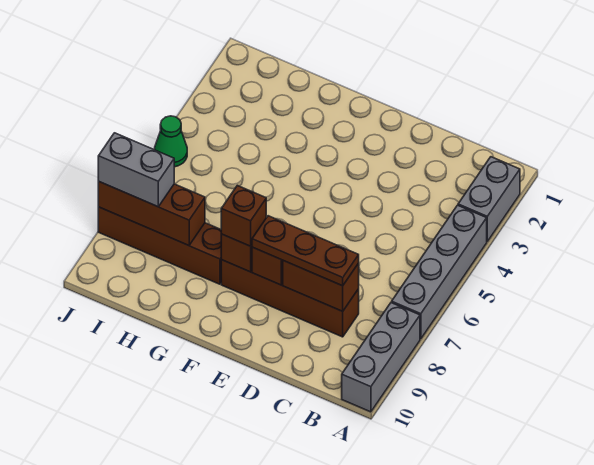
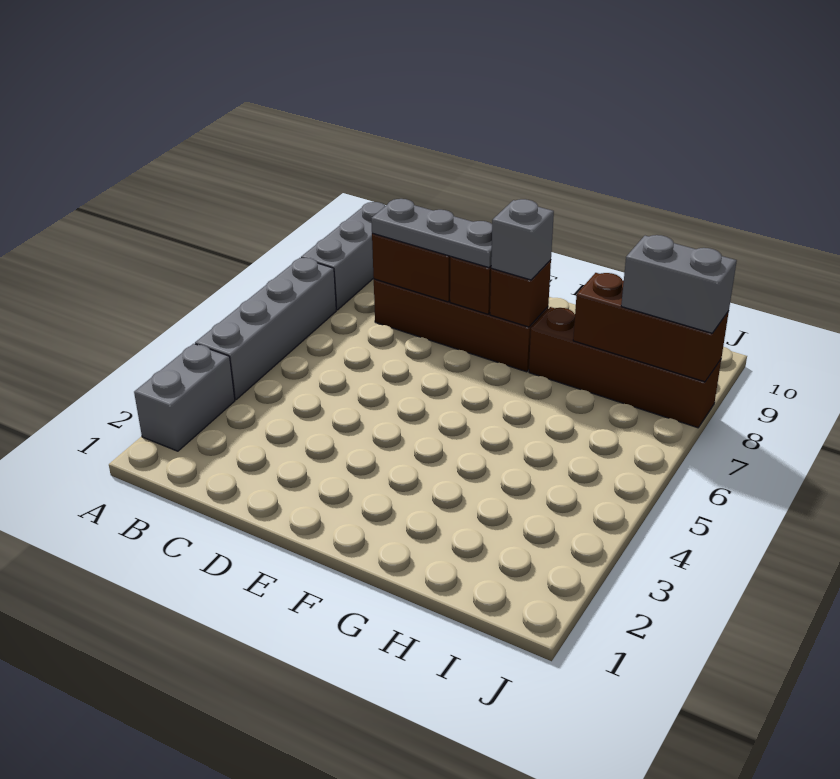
brown plate C8:E8 level 3 -> grey plate C8:E8 level 3
brown brick F8 level 3 -> grey brick F8 level 3
green cone J5 level 1 -> none

